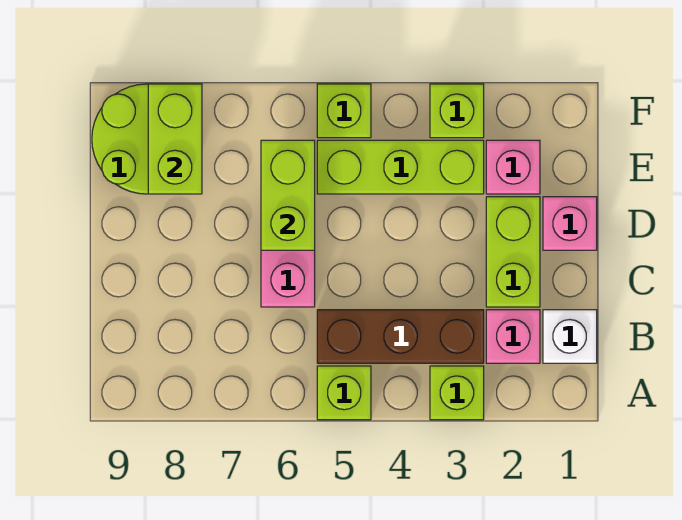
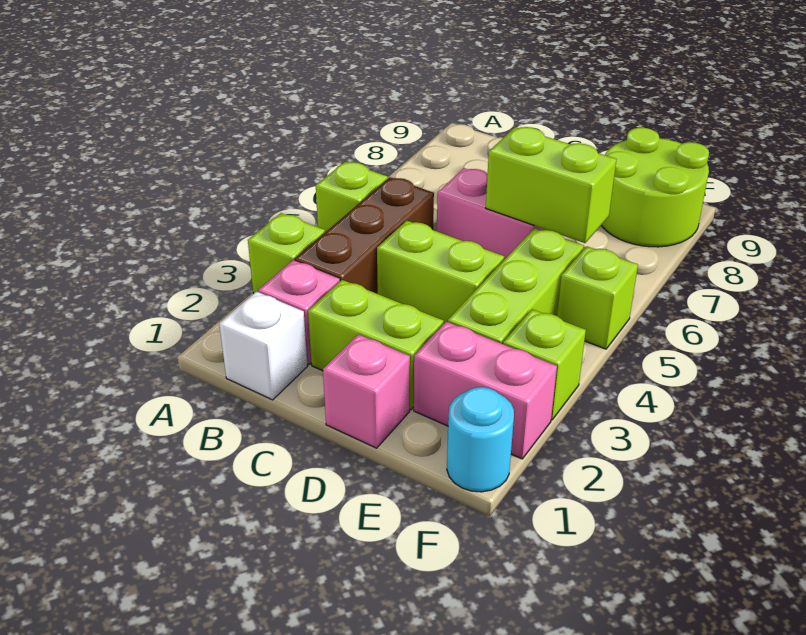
pink brick E2 level 1 -> pink brick E2:F2 level 1
lime brick E8:F8 level 2 -> lime brick C4:D4 level 1
none -> cyan round brick F1 level 1

